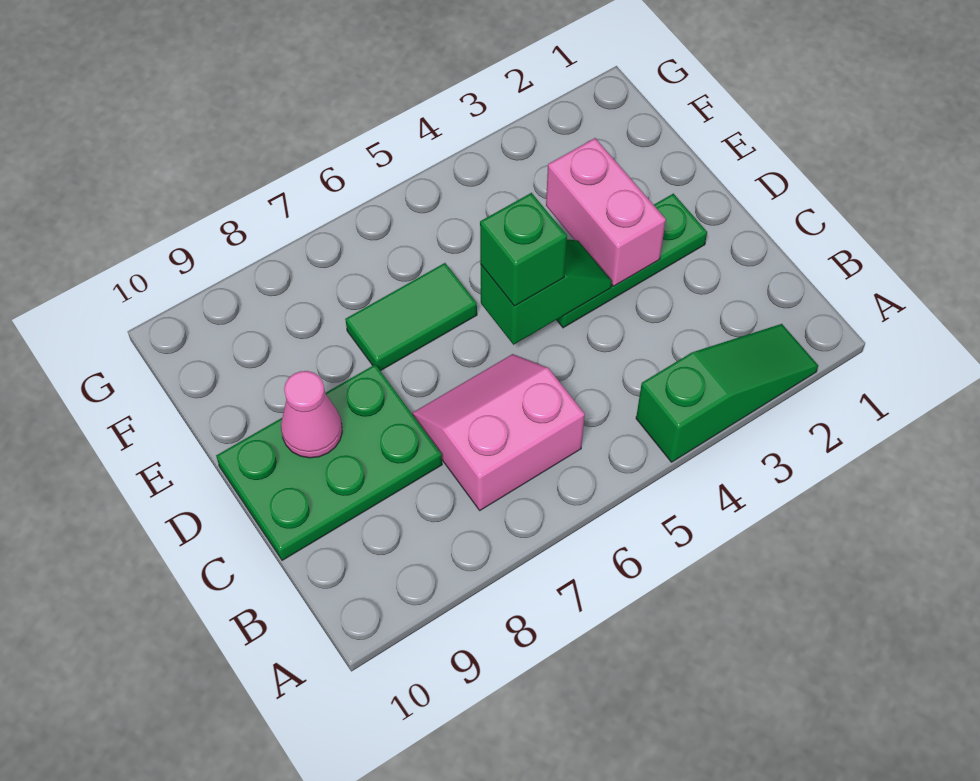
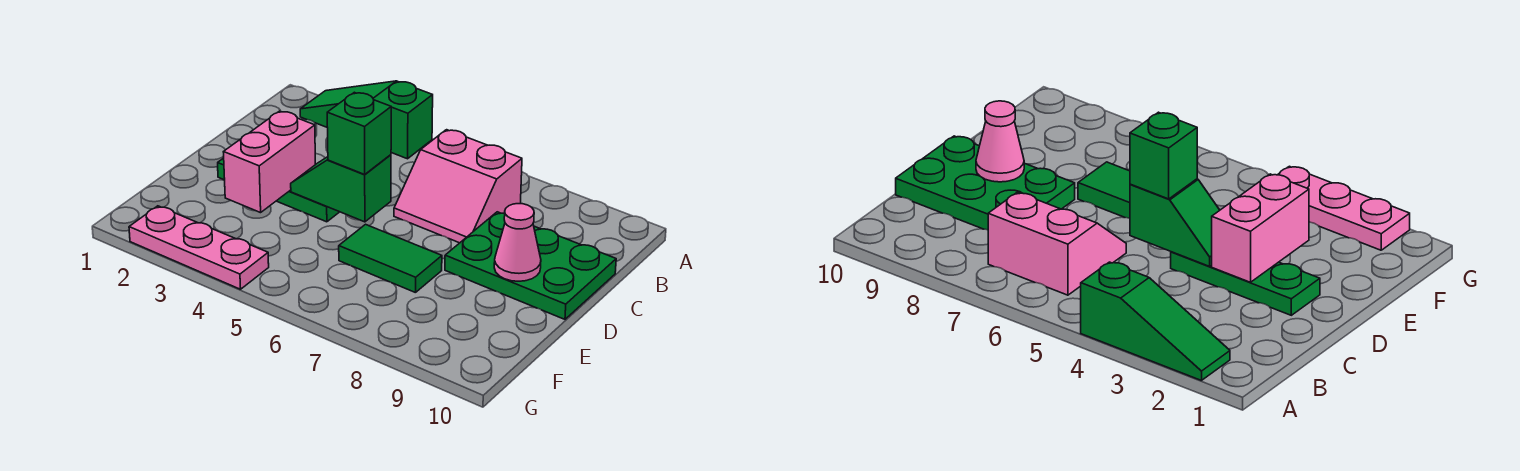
none -> pink plate G2:G4 level 1

